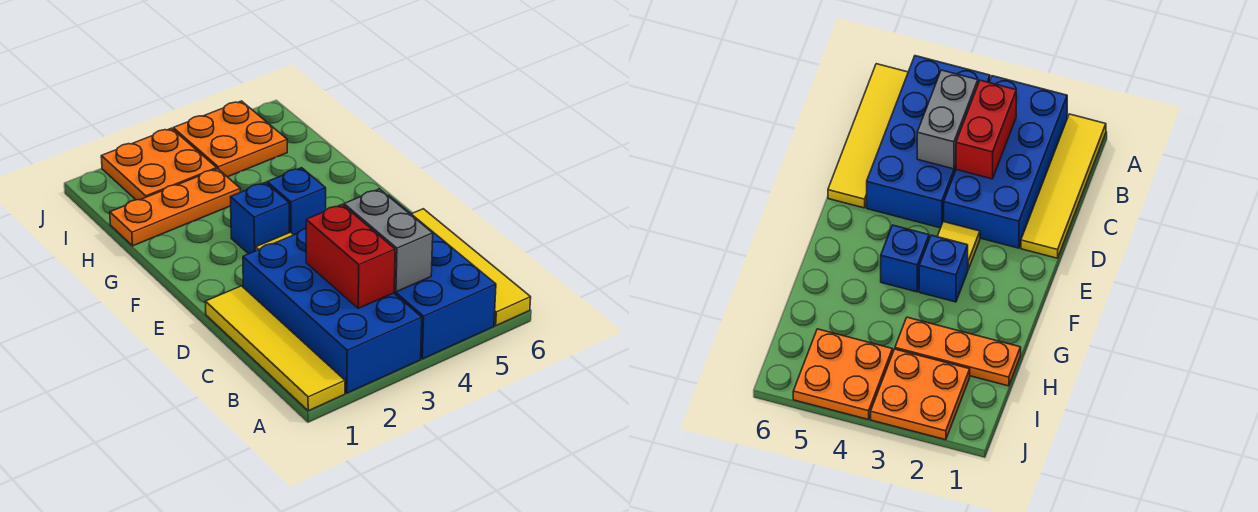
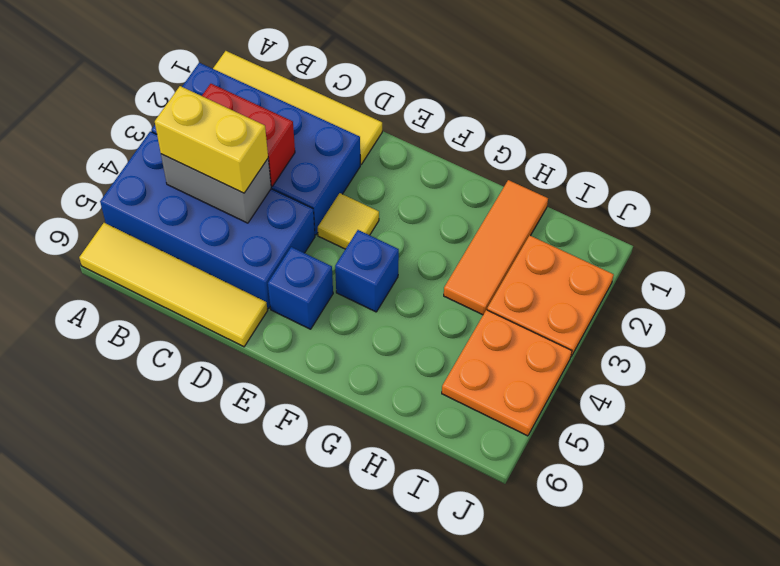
none -> yellow brick B4:C4 level 3
blue brick F3 level 1 -> blue brick E5 level 1
orange plate H1:H3 level 1 -> orange tile H1:H3 level 1

